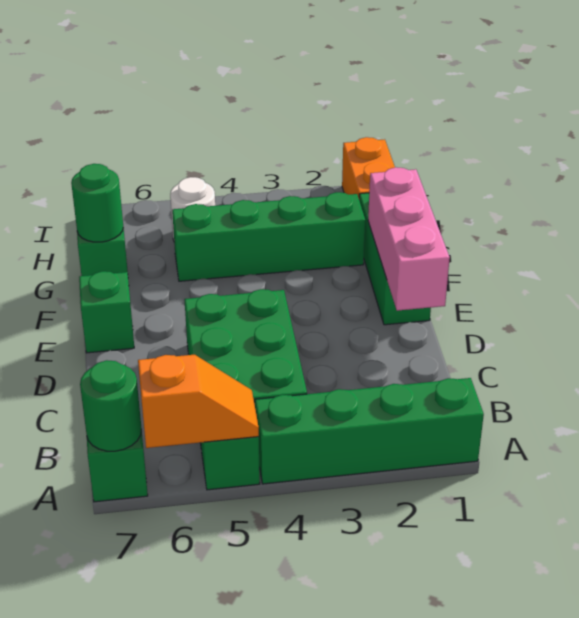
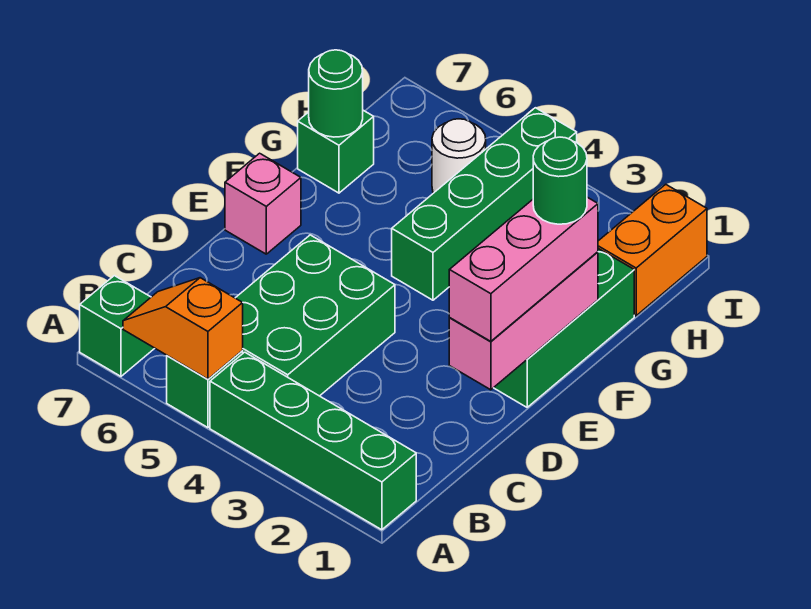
orange slope A5:A6 level 2 top 6 -> orange slope A5:A6 level 2 top 5
green round brick A7 level 2 -> green round brick F1 level 4
none -> pink brick D1:F1 level 3
green brick E7 level 1 -> pink brick E7 level 1
green brick G2:G5 level 1 -> green brick F4:I4 level 1

